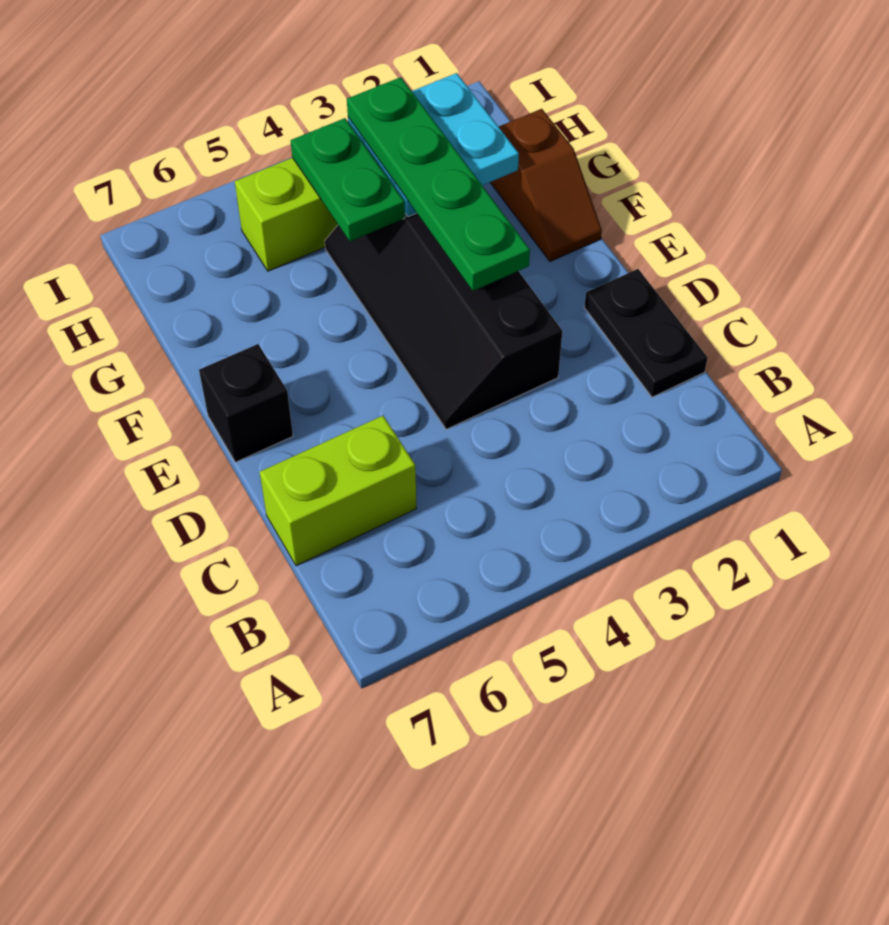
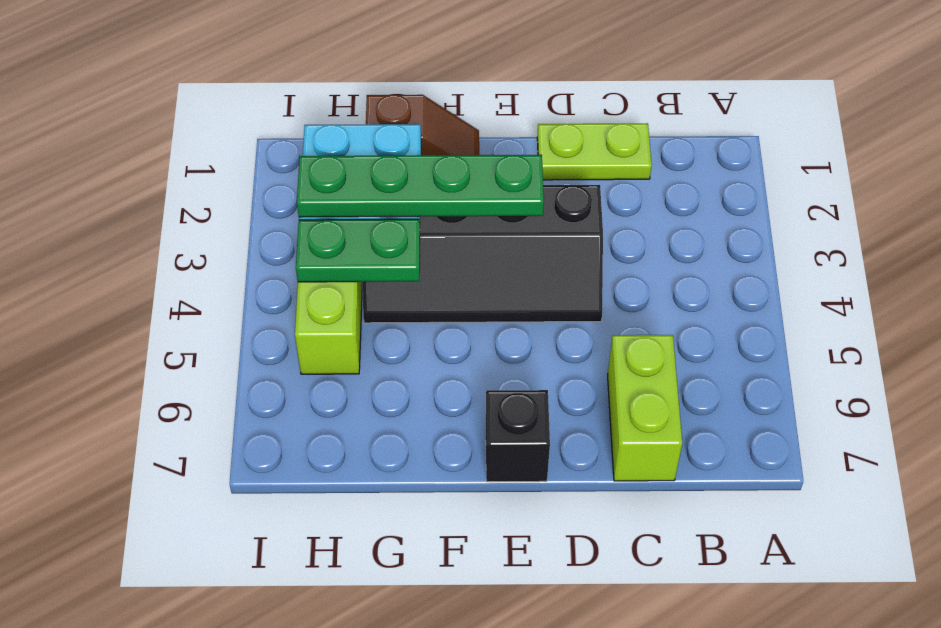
black plate C1:D1 level 1 -> lime plate C1:D1 level 1

